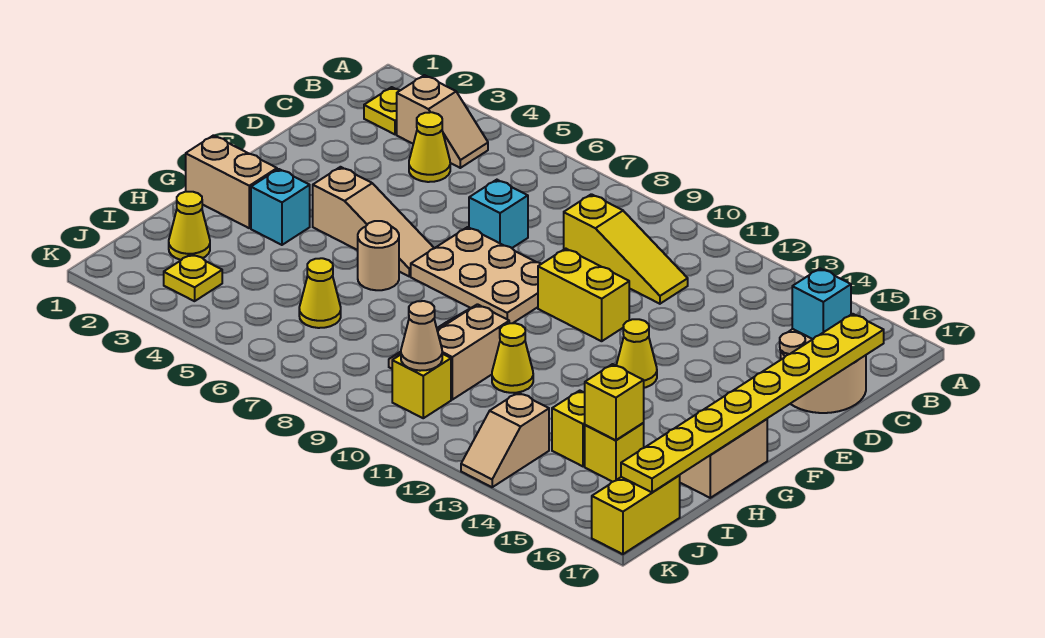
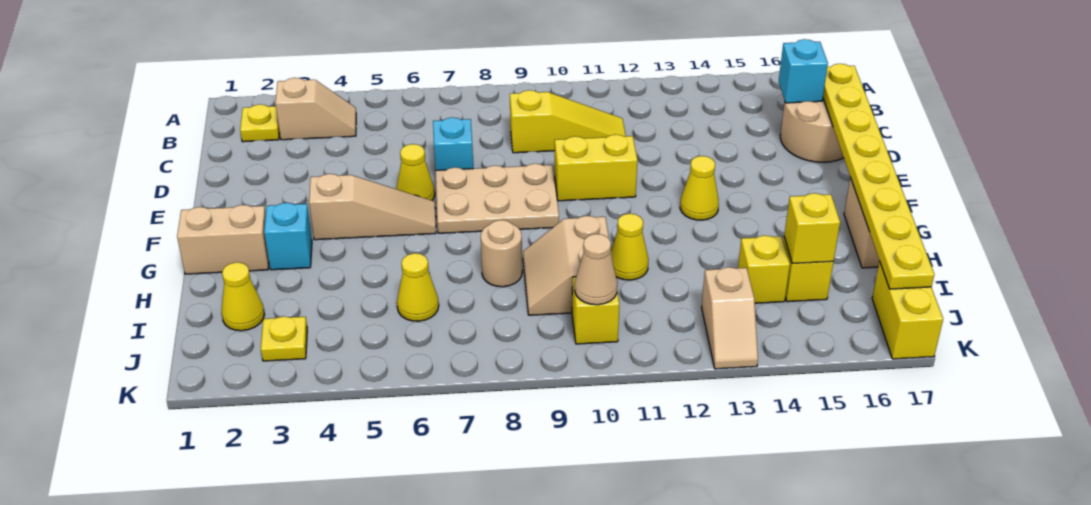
yellow cone C4 level 1 -> yellow cone E6 level 1
tan round brick G6 level 1 -> tan round brick H8 level 1

